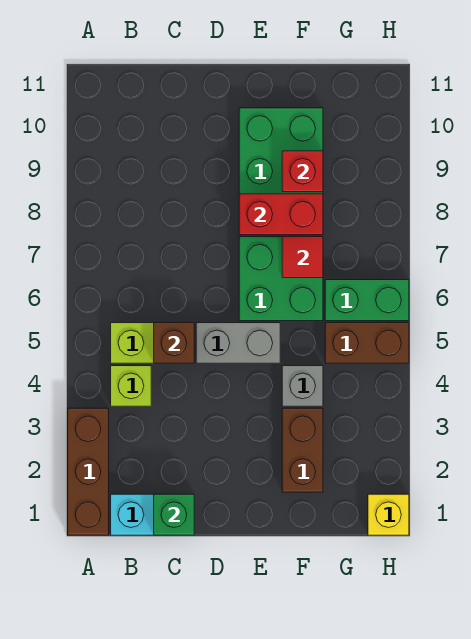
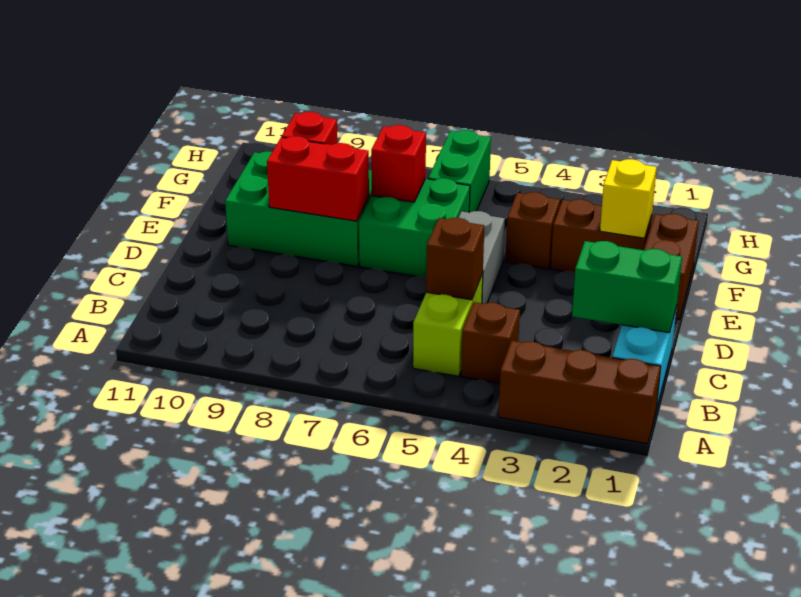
lime brick B4 level 1 -> brown brick B4 level 1
green brick C1 level 2 -> green brick C1:C2 level 2
red brick E8:F8 level 2 -> red brick E8:E9 level 2
grey brick F4 level 1 -> brown brick F4 level 1
red tile F7 level 2 -> red brick F7 level 2
brown brick G5:H5 level 1 -> brown brick E1:F1 level 1
yellow brick H1 level 1 -> yellow brick F2 level 2

